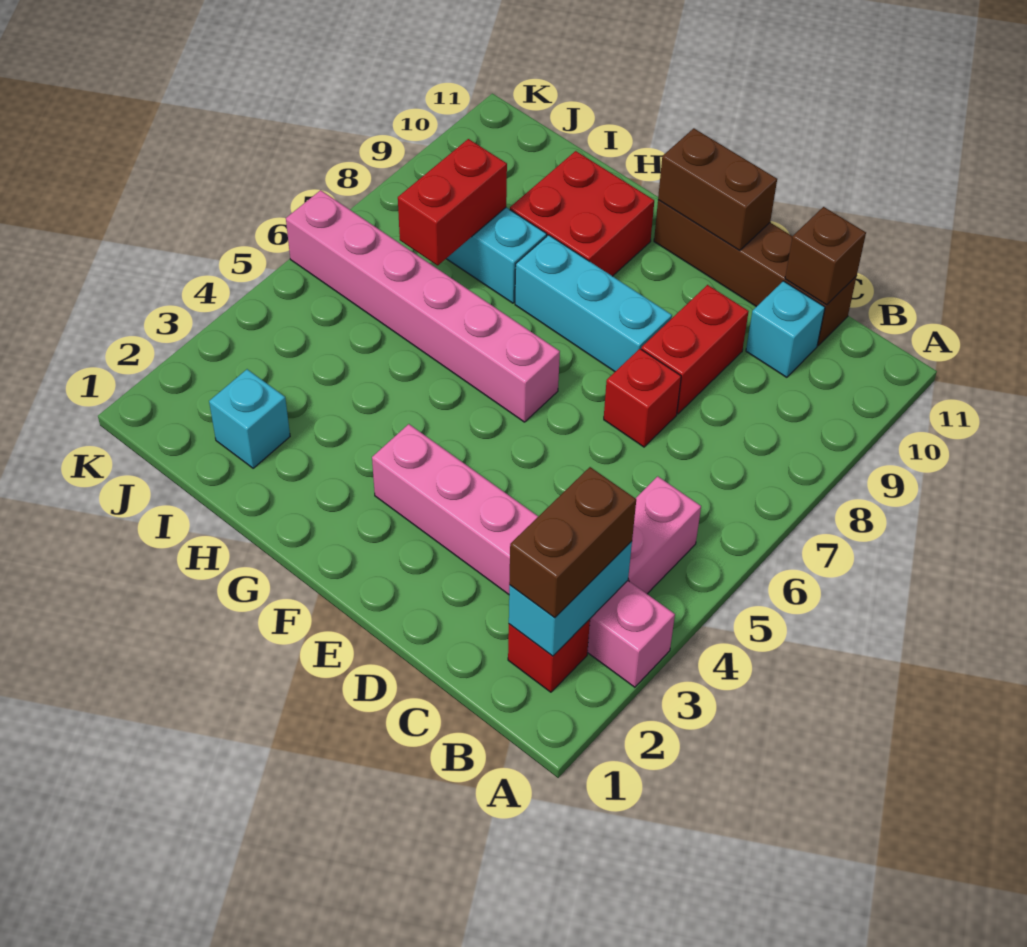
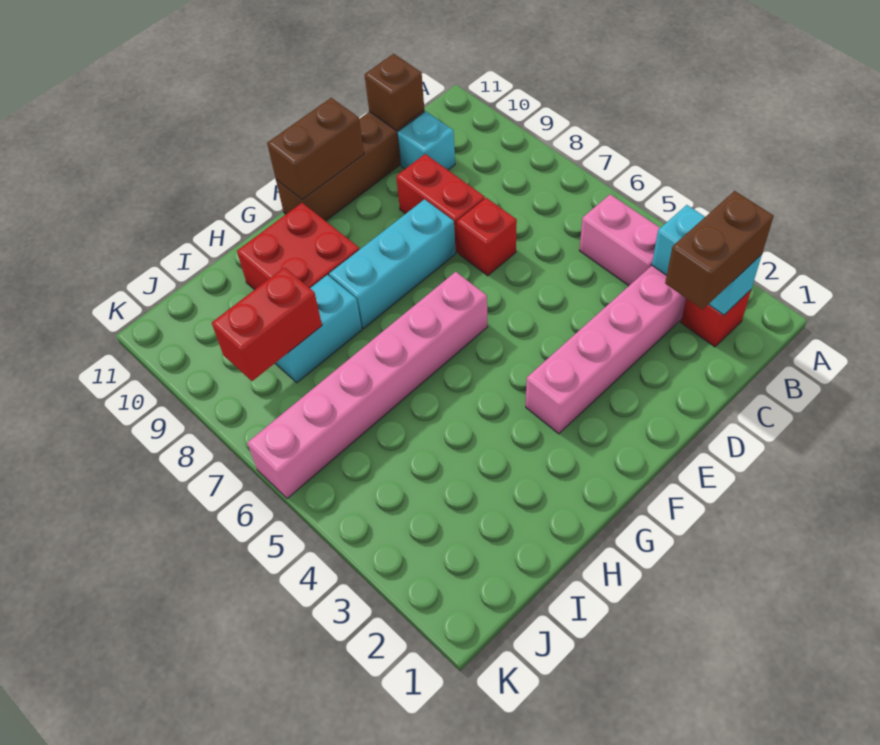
brown brick B2:B3 level 3 -> brown brick B2:C2 level 3
cyan brick I2 level 1 -> none
red brick I7:I8 level 2 -> red brick I8:J8 level 2

